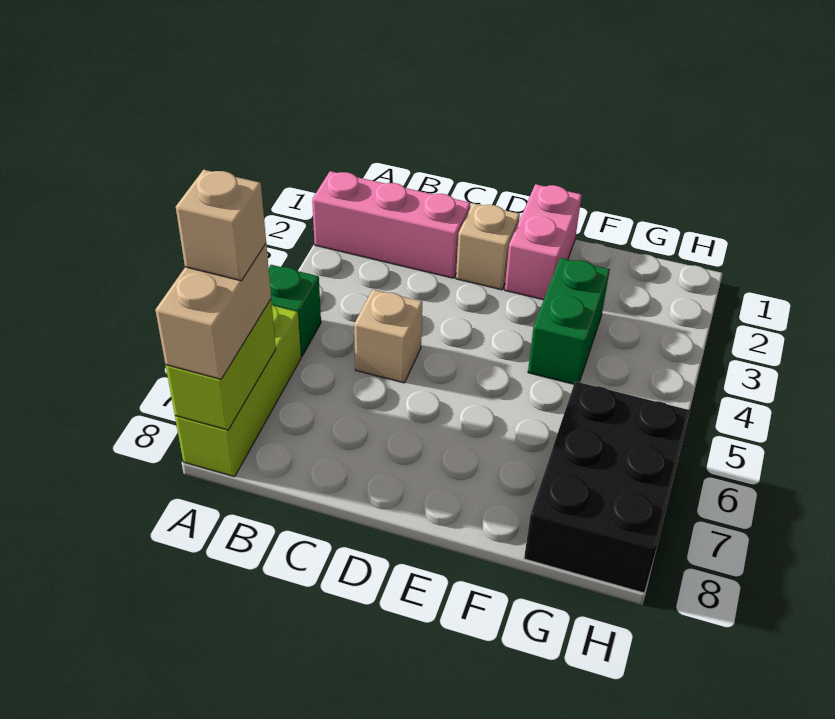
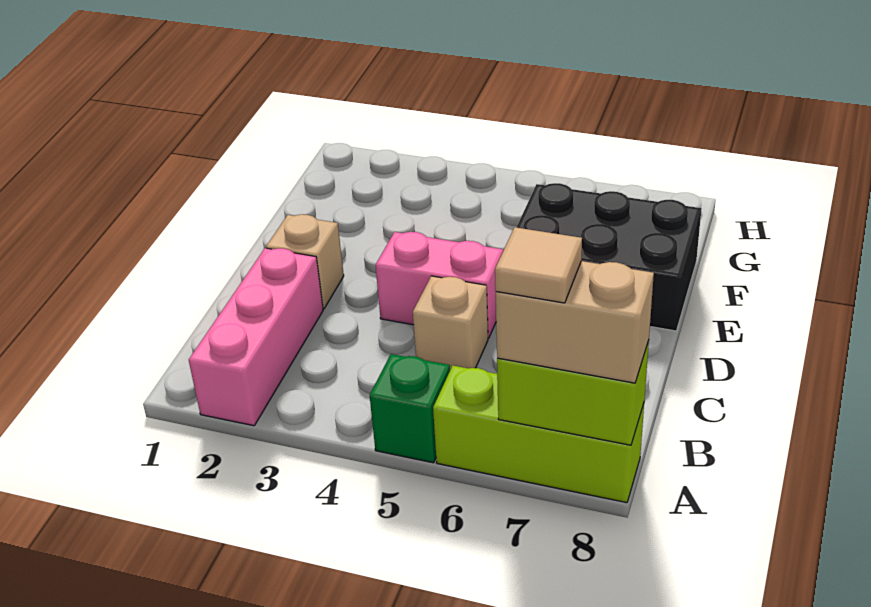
tan brick A7 level 4 -> tan tile A7 level 4
pink brick E1:E2 level 1 -> pink brick D4:D5 level 1
green brick F3:F4 level 1 -> none
black brick G6:H8 level 1 -> black brick E6:F8 level 1

